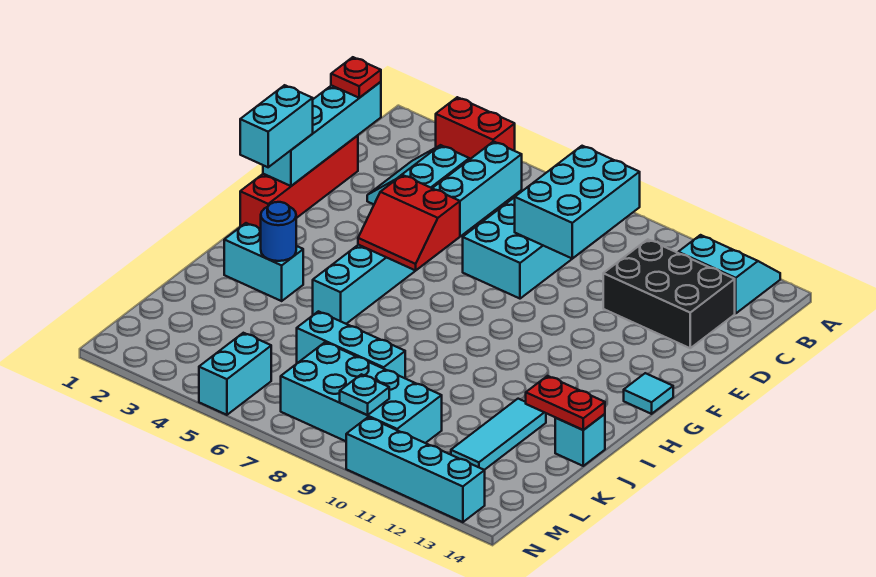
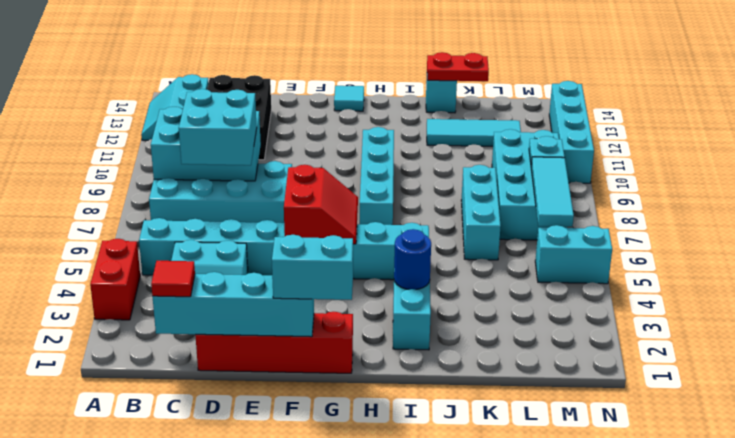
red plate C1 level 3 -> red tile C1 level 3
none -> cyan brick C7:D8 level 3
none -> cyan brick H7:H10 level 1
red plate J13:J14 level 2 -> red plate J14:K14 level 2
none -> cyan tile M6:M8 level 2

